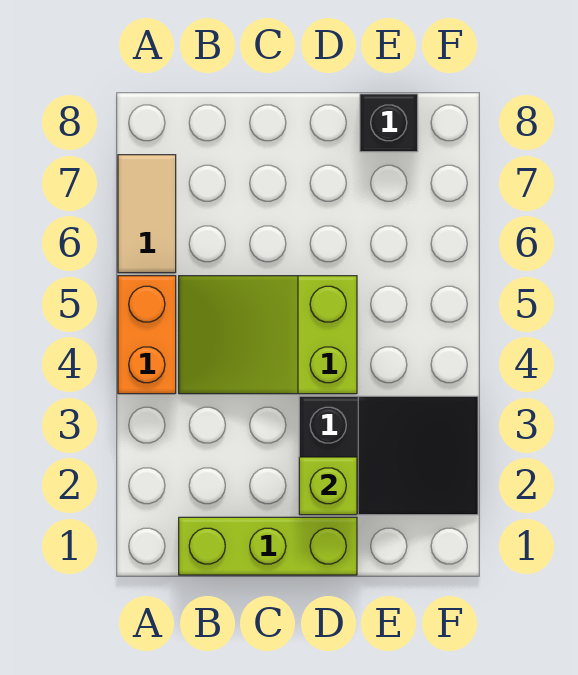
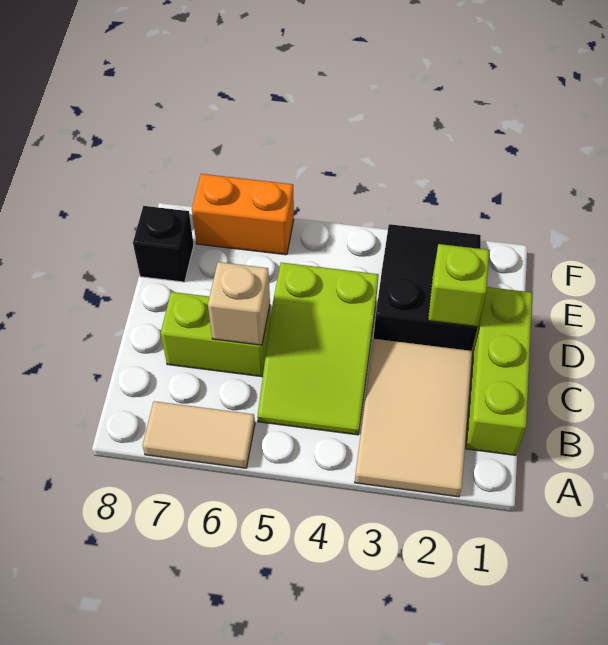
none -> tan tile A2:C3 level 1
orange brick A4:A5 level 1 -> orange brick F6:F7 level 1
none -> lime brick C6:C7 level 1
none -> tan brick C6 level 2

